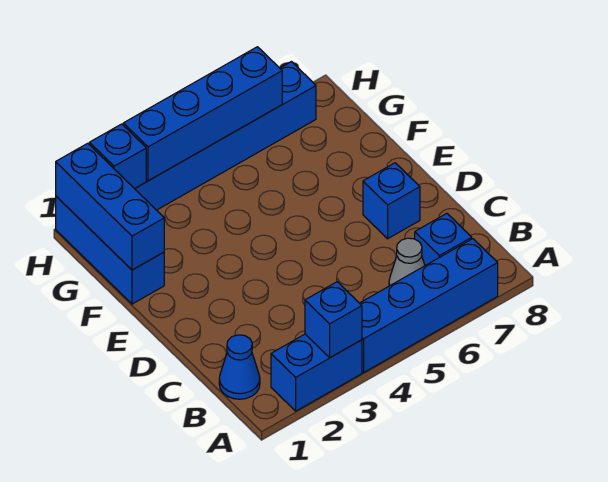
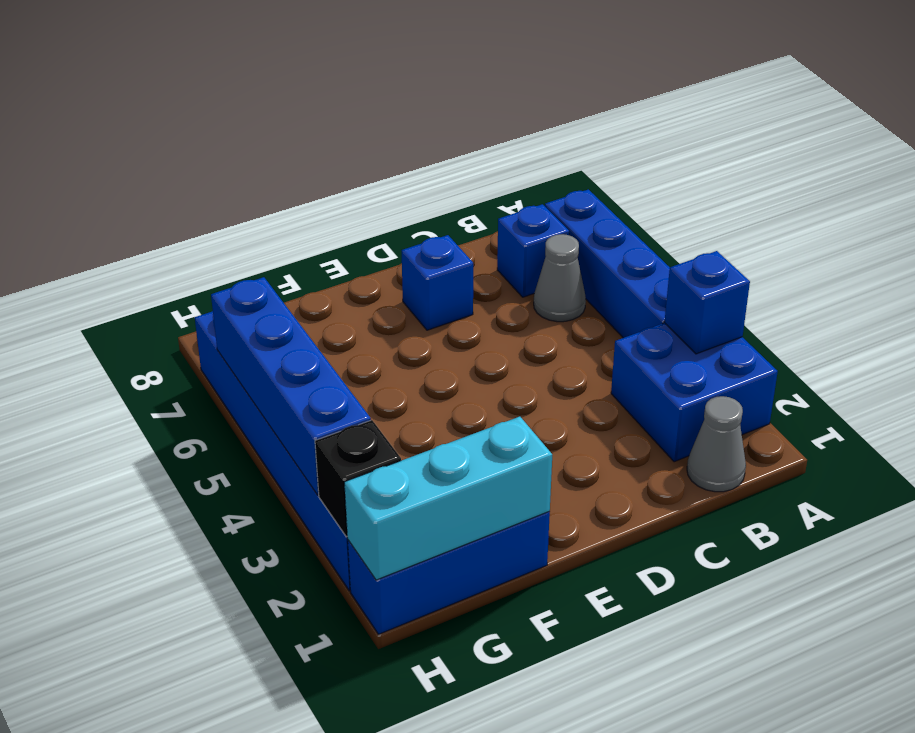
blue brick A2:A3 level 1 -> blue brick A2:B3 level 1
blue cone B1 level 1 -> grey cone B1 level 1
blue brick F1:H1 level 2 -> cyan brick F1:H1 level 2
blue brick H2 level 2 -> black brick H2 level 2

